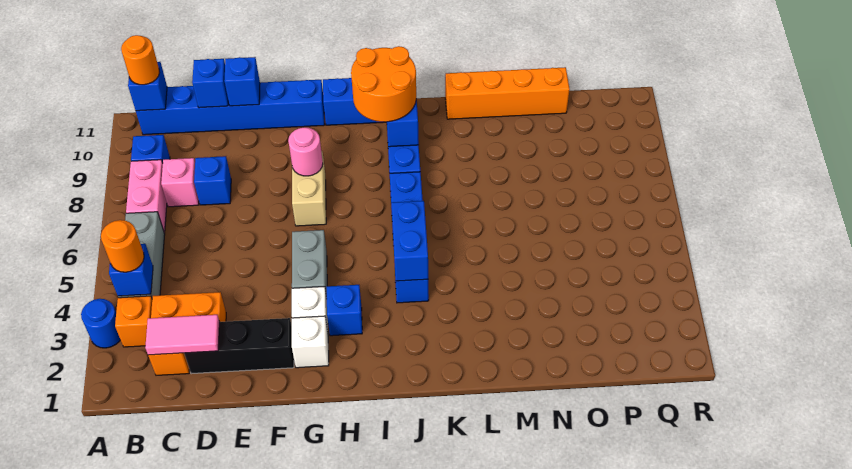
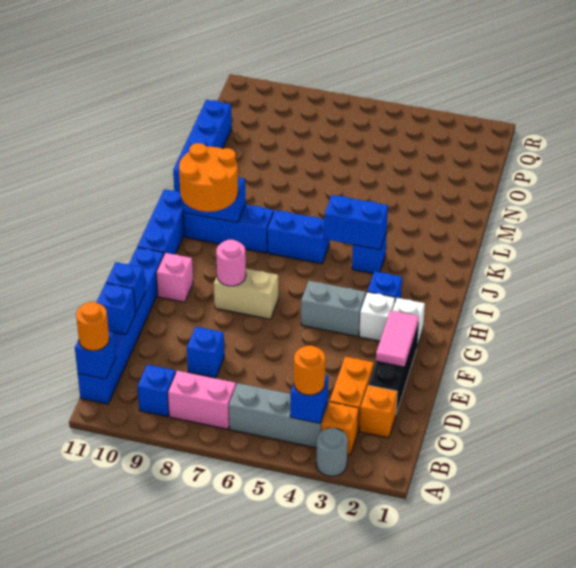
blue round brick A3 level 1 -> grey round brick A3 level 1
pink tile C2:D2 level 2 -> pink tile E2:F2 level 2
pink brick C8 level 1 -> pink brick G10 level 1
orange brick L11:O11 level 1 -> blue brick L11:O11 level 1

